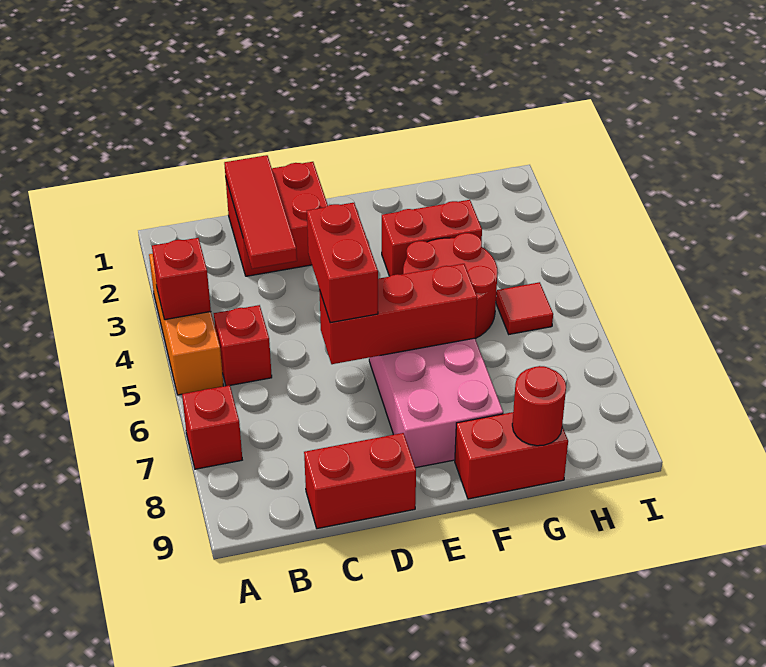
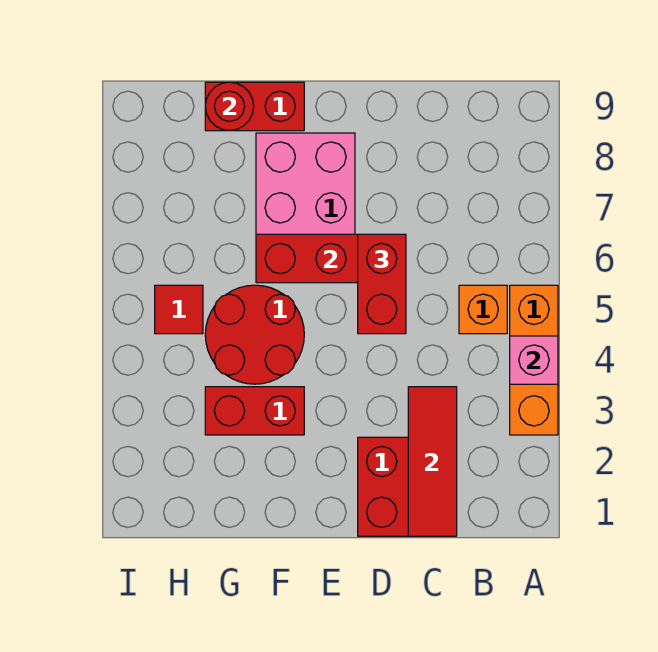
red brick A4 level 2 -> pink brick A4 level 2
red brick A7 level 1 -> none
red brick B5 level 1 -> orange brick B5 level 1
red brick C9:D9 level 1 -> none

